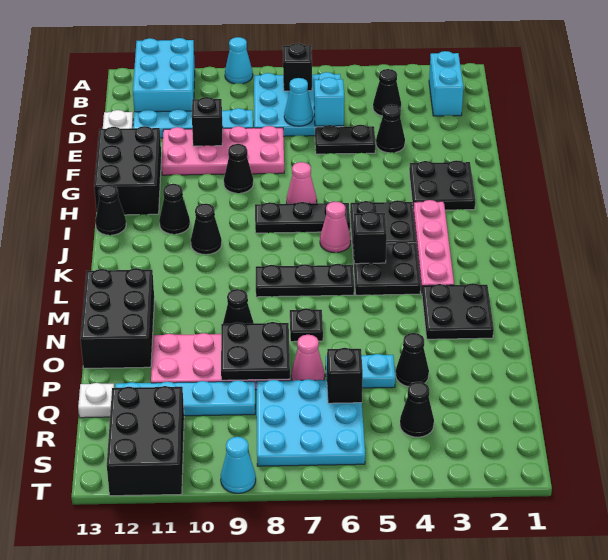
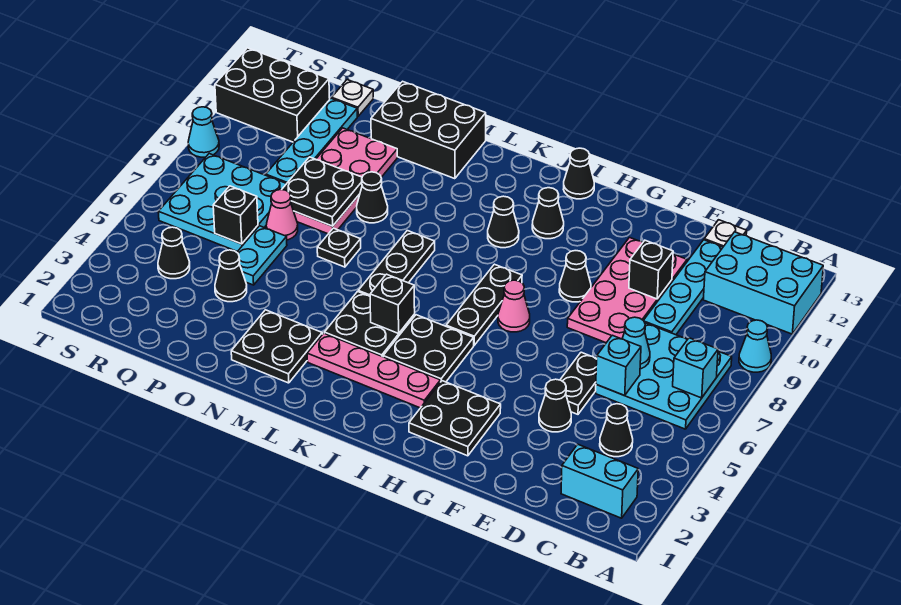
black brick B7 level 2 -> cyan brick B7 level 2
black brick F12:H13 level 1 -> none
pink cone J6 level 1 -> none

